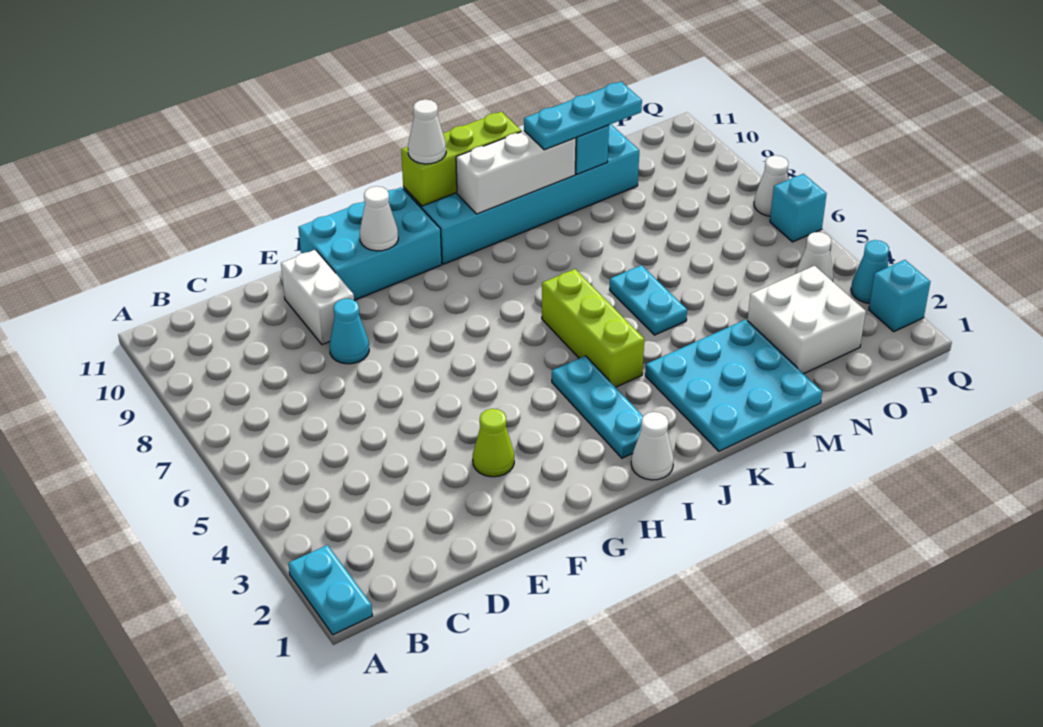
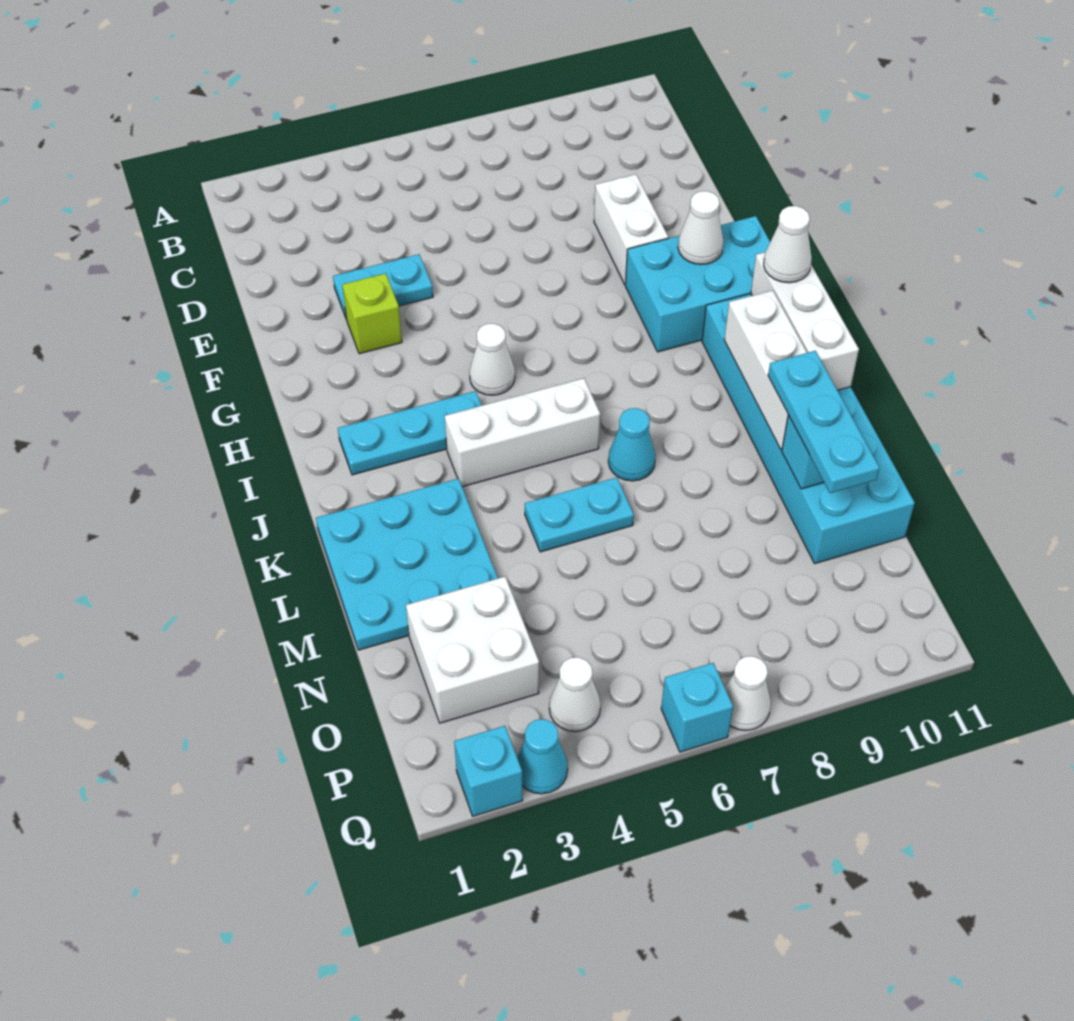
cyan plate A1:A2 level 1 -> cyan plate E3:E4 level 1
cyan cone E8 level 1 -> cyan cone K7 level 1
white brick E9:E10 level 1 -> white brick E9:F9 level 1
lime cone F3 level 1 -> lime brick F3 level 1
cyan brick F10:H11 level 1 -> cyan brick G9:H11 level 1
white cone I1 level 1 -> white cone H5 level 1
lime brick I11:K11 level 2 -> white brick I11:K11 level 2
lime brick J4:J6 level 1 -> white brick J4:J6 level 1

